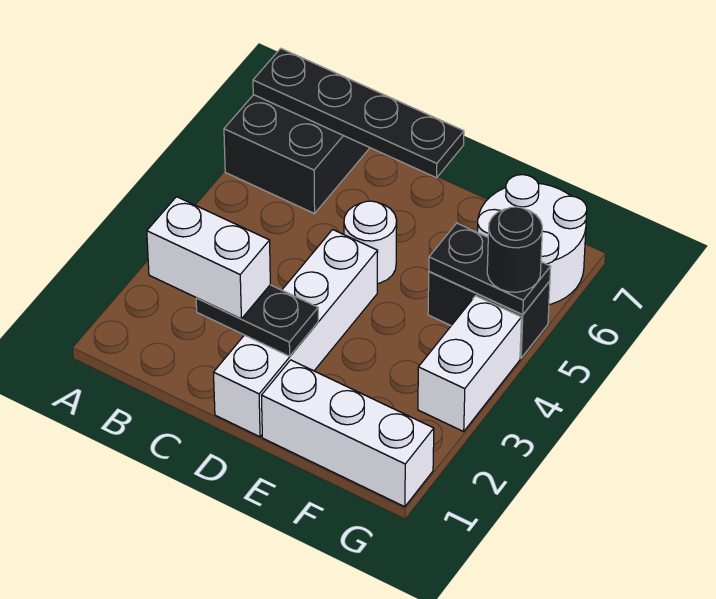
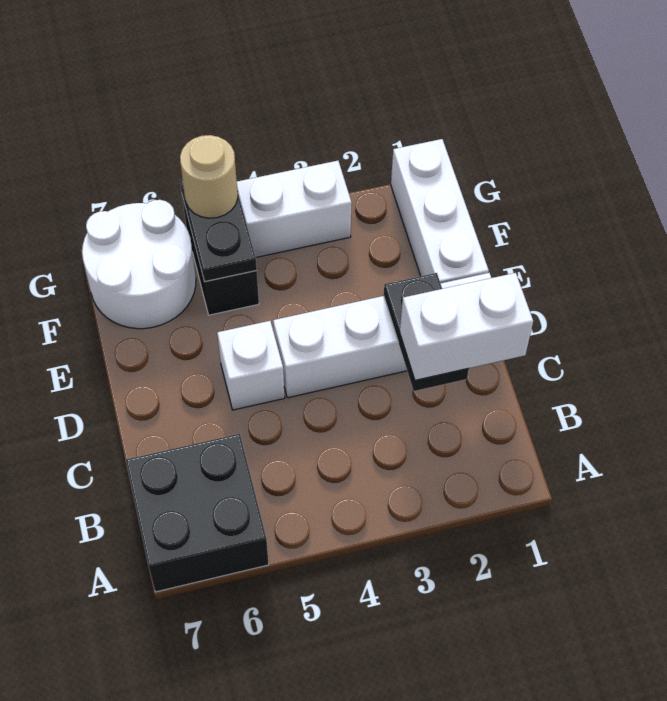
black plate A7:D7 level 2 -> none
white brick B2:C2 level 3 -> white brick C1:C2 level 3
white round brick D5 level 1 -> white brick D5 level 1
black round brick G5 level 3 -> tan round brick G5 level 3

